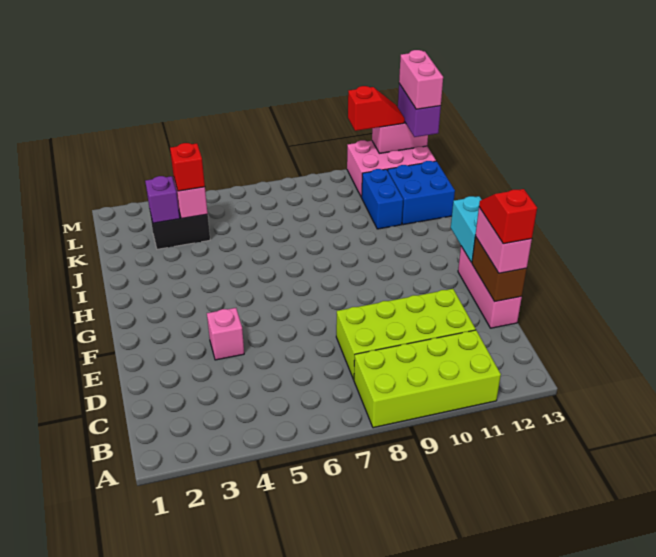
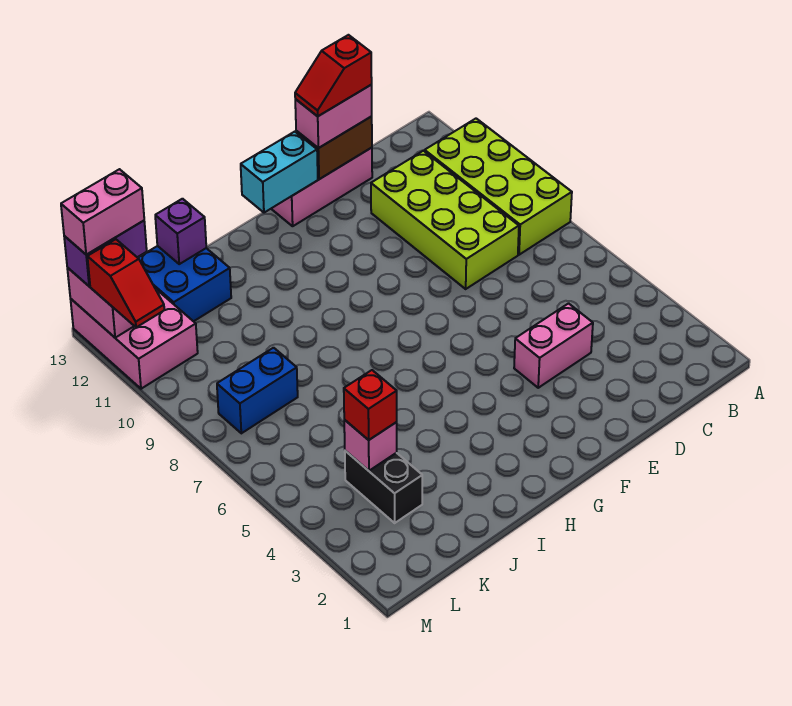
pink brick E4 level 1 -> pink brick D4:E4 level 1
blue brick J11:K11 level 1 -> blue brick K8:L8 level 1
purple brick K3 level 2 -> purple brick J13 level 2
red slope M11:M12 level 3 top 11 -> red slope M11:M12 level 3 top 12

